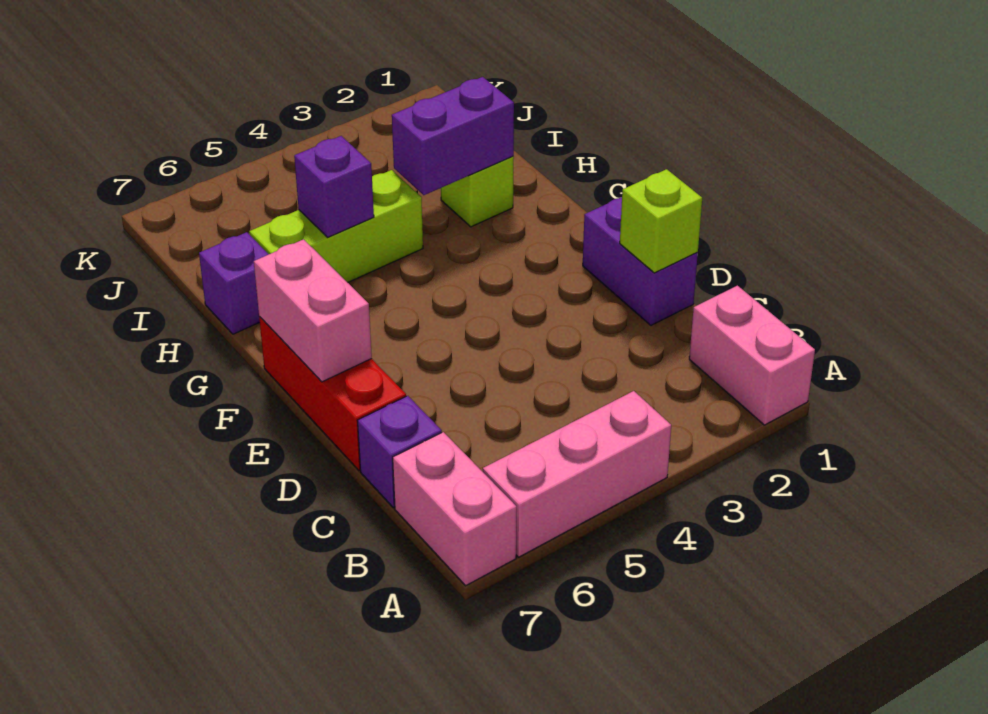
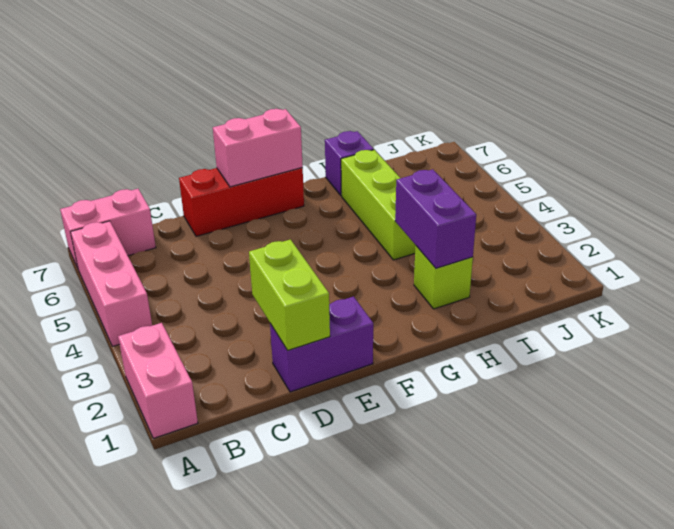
pink brick A1:B1 level 1 -> pink brick A1:A2 level 1
purple brick C7 level 1 -> none
lime brick D1 level 2 -> lime brick D1:D2 level 2
purple brick H5 level 2 -> none

